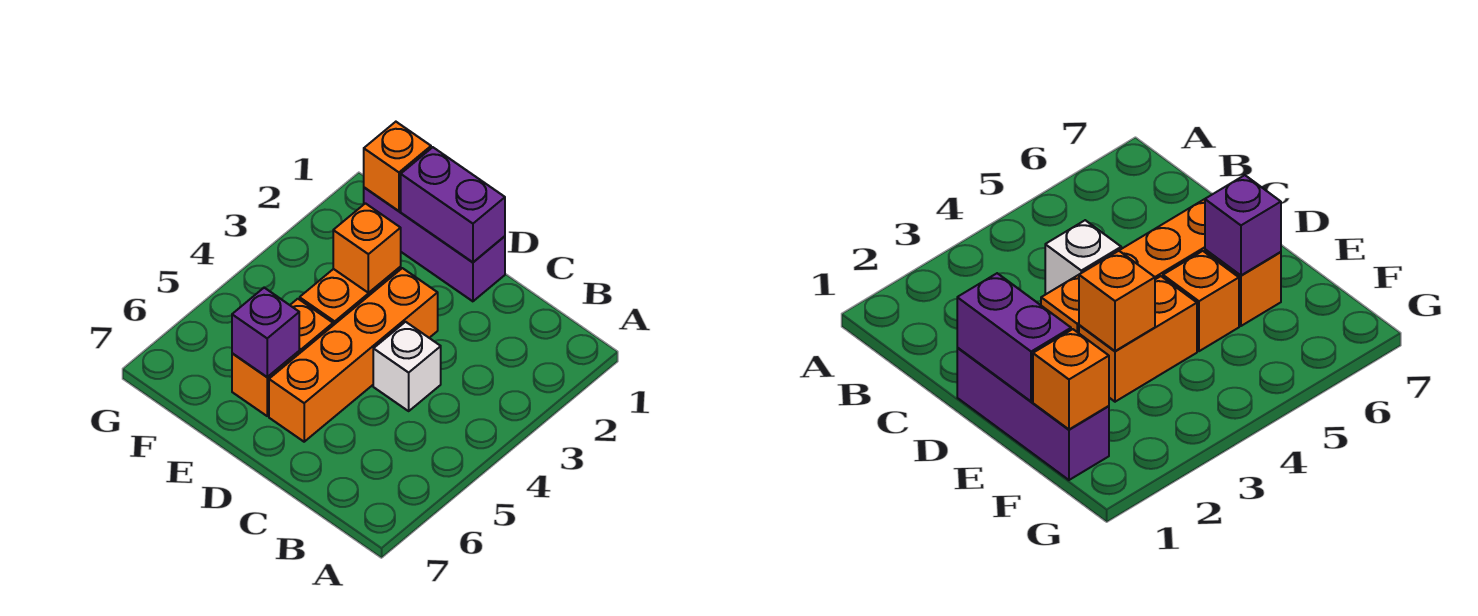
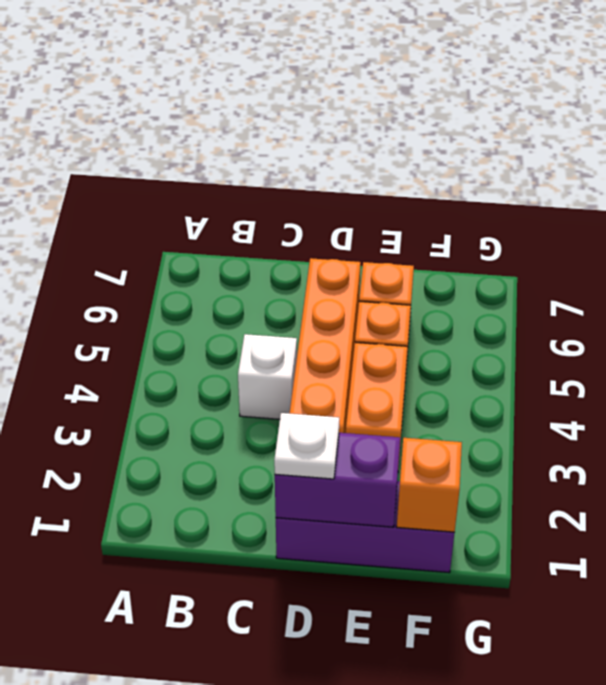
none -> white plate D1 level 3
orange brick E3 level 2 -> none
purple brick E6 level 2 -> none

